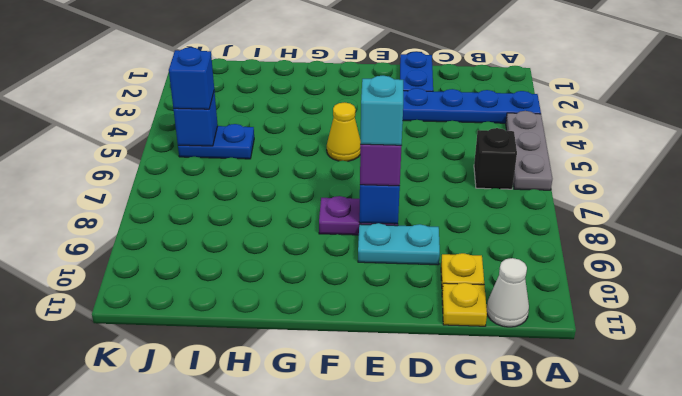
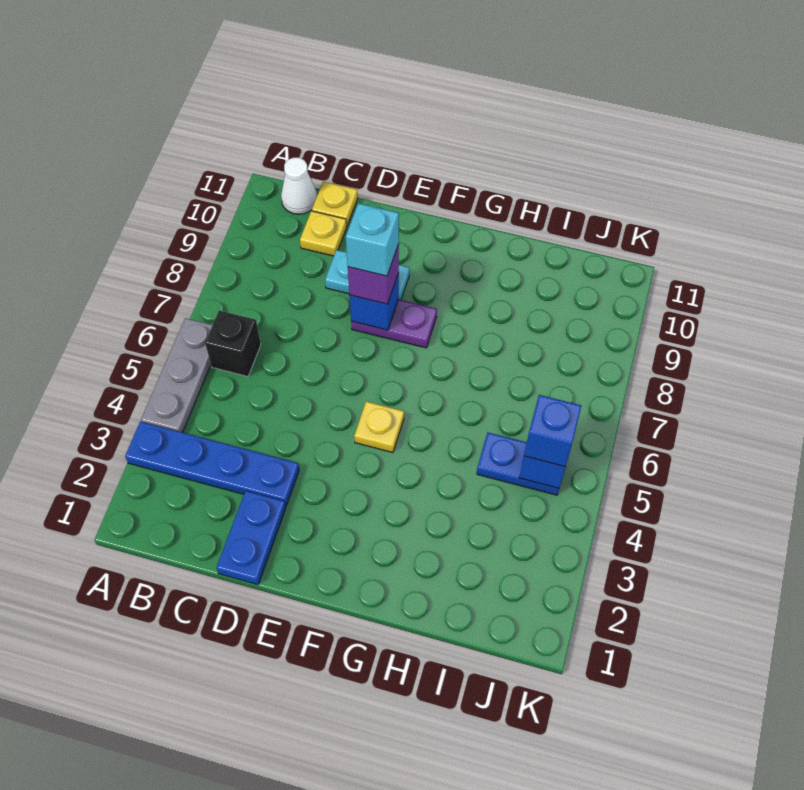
yellow cone F5 level 1 -> yellow plate F5 level 1

